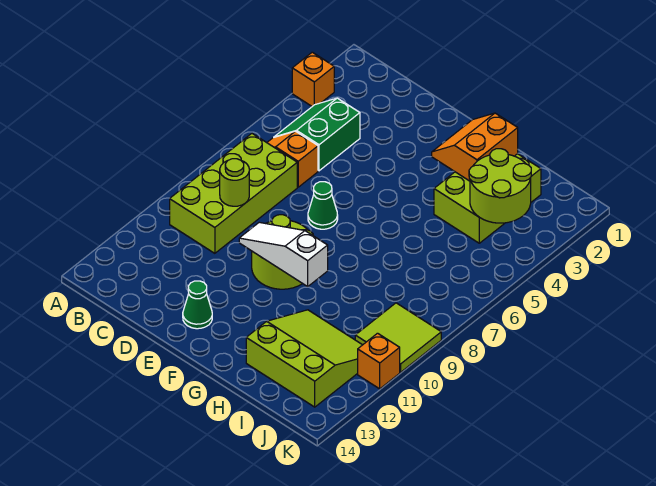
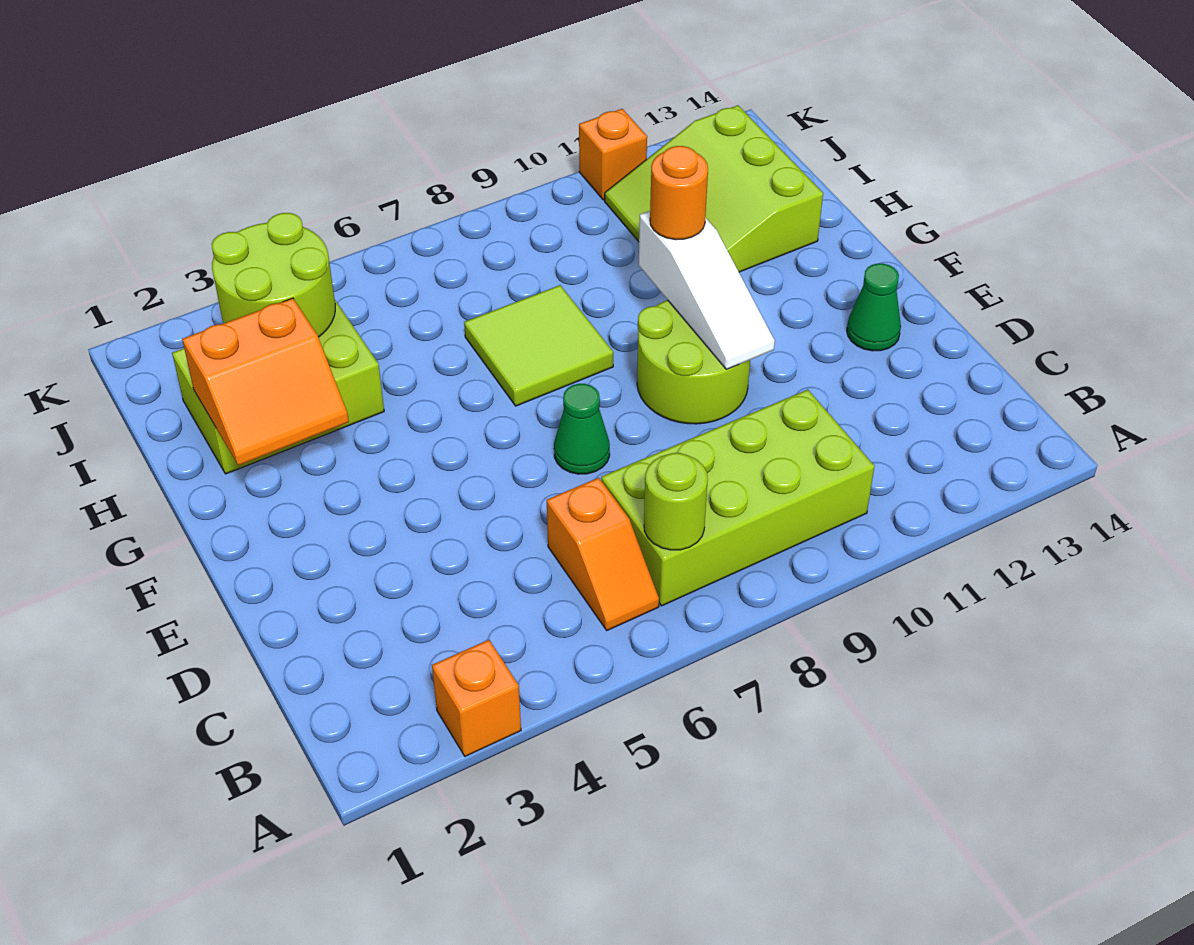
green slope B4:C5 level 1 top C -> none
lime round brick C9 level 2 -> lime round brick B7 level 2
none -> orange round brick G10 level 3
lime tile J9:K10 level 1 -> lime tile G7:H8 level 1

